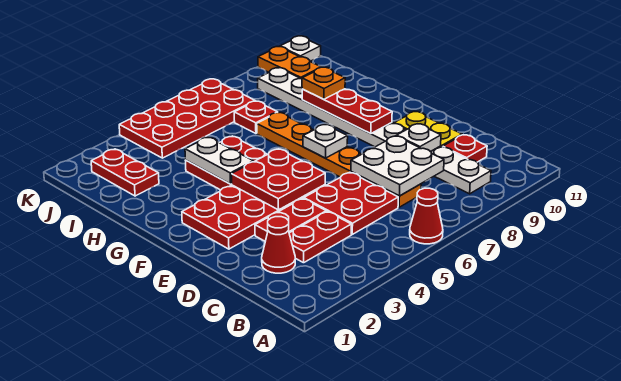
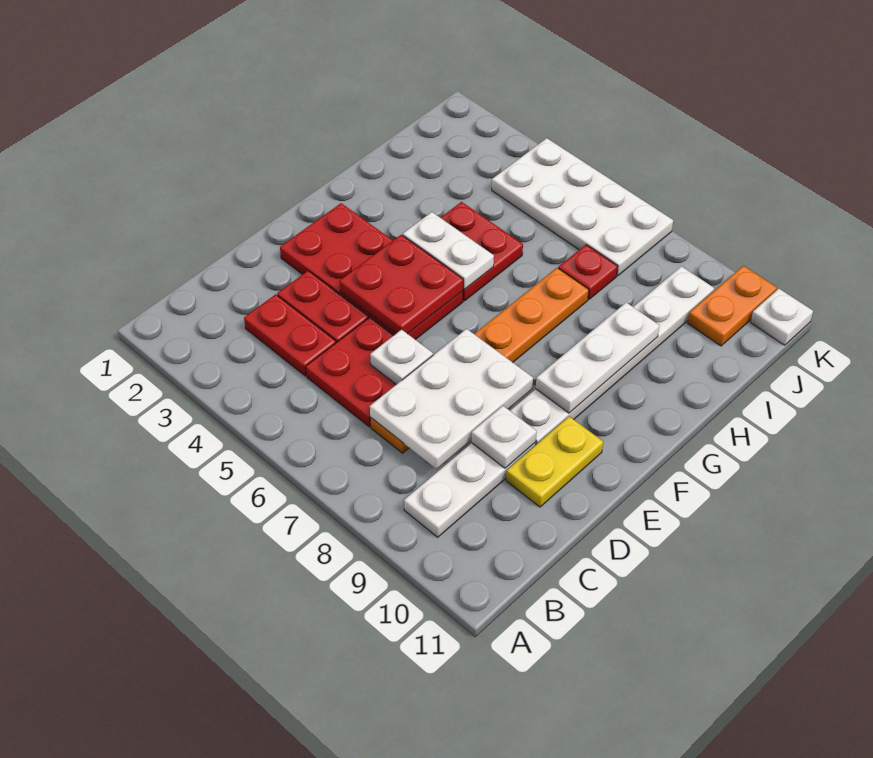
red cone A6 level 1 -> none
red cone C2 level 1 -> none
white plate C7:D8 level 2 -> white plate C7:E8 level 2
red plate C10 level 1 -> none
white plate F7 level 2 -> white plate D6 level 2
red plate F9:H9 level 2 -> white plate F9:H9 level 2
white plate G4:H4 level 2 -> white plate G4:G5 level 2
orange plate H9 level 3 -> none
red plate I2:J2 level 1 -> none
red plate J4:K7 level 1 -> white plate J4:K7 level 1

